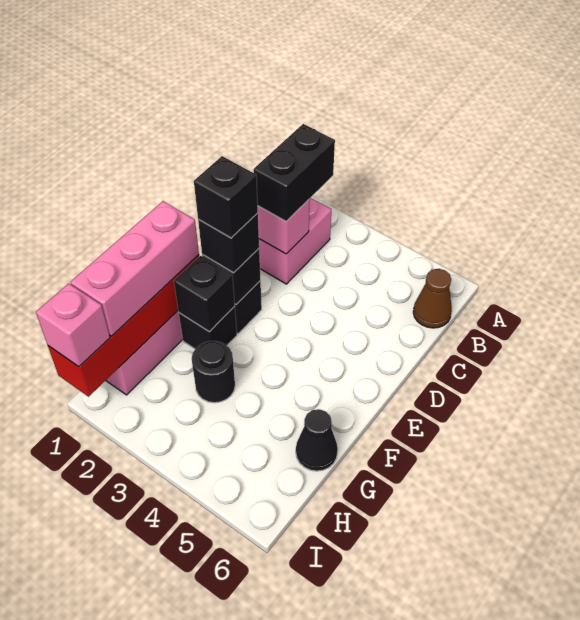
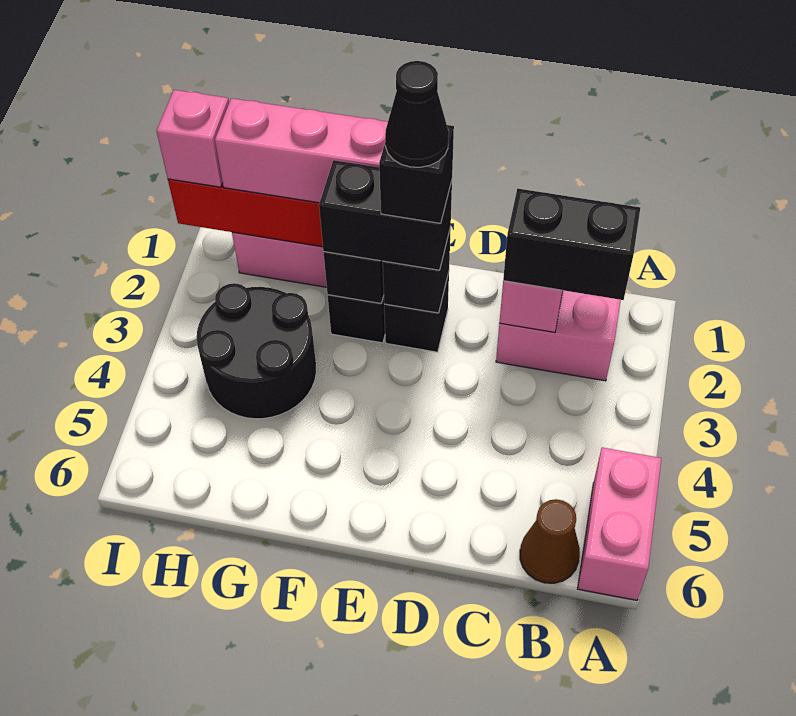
none -> pink brick A5:A6 level 1
black brick E2 level 3 -> black brick E2:F2 level 3
black round brick G3 level 1 -> black round brick G3:H4 level 1
black cone G6 level 1 -> black cone E2 level 5

